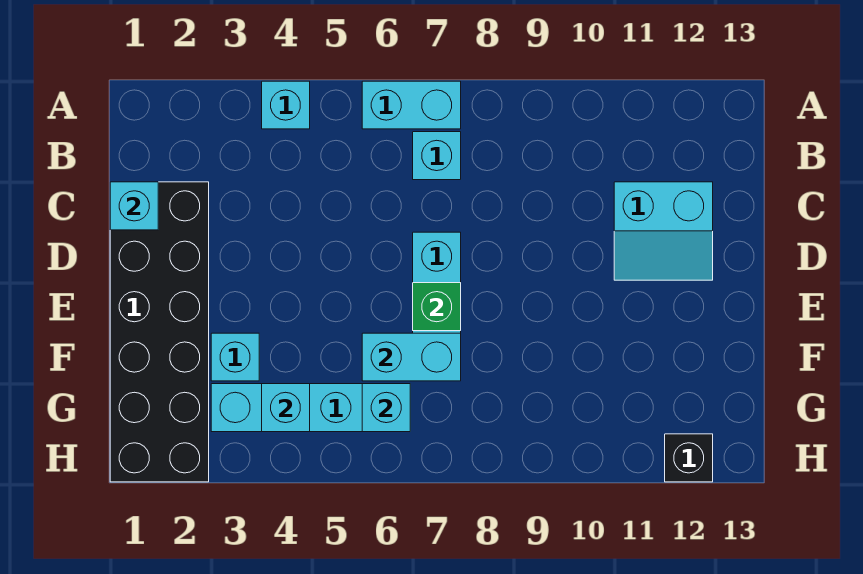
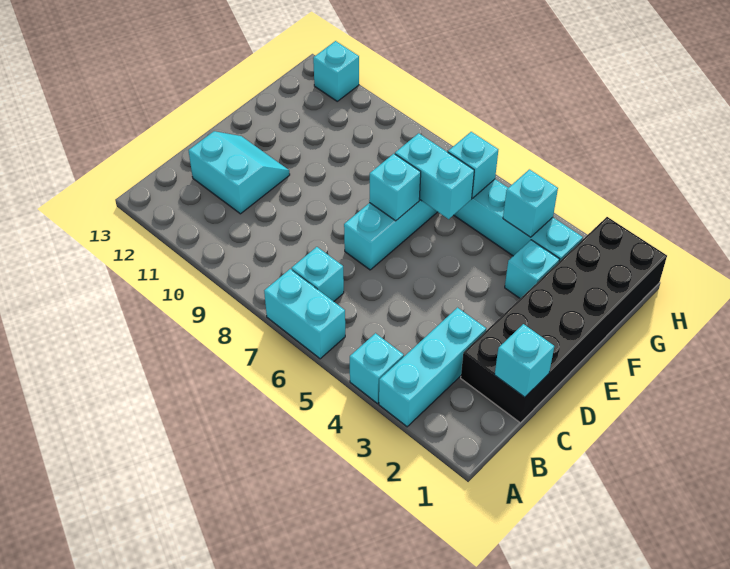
none -> cyan brick A3:C3 level 1
green brick E7 level 2 -> cyan brick E7 level 2
black brick H12 level 1 -> cyan brick H12 level 1

